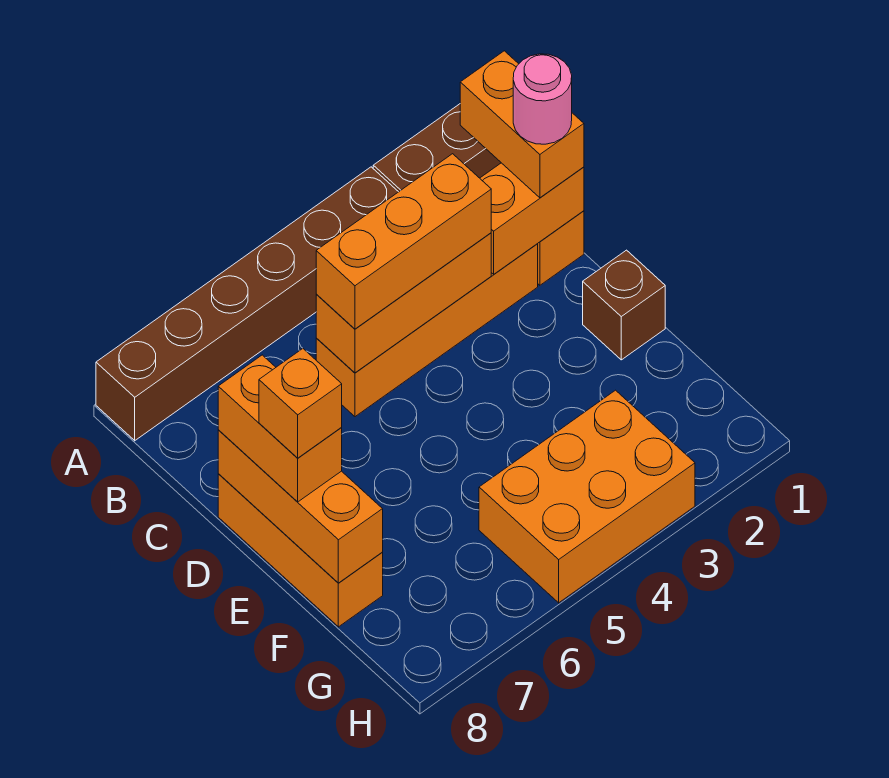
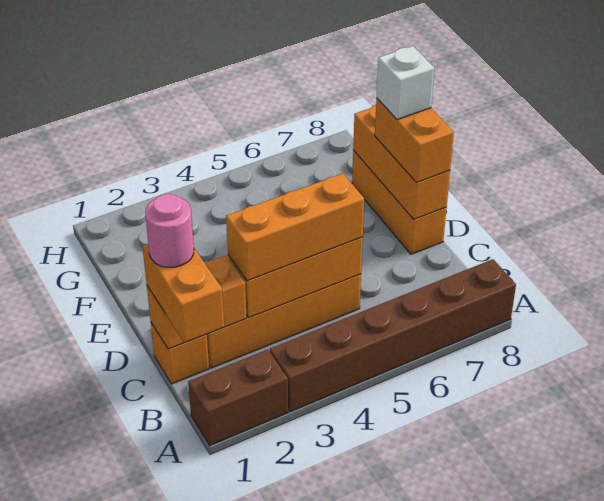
brown brick E1 level 1 -> none
orange brick E8 level 4 -> white brick E8 level 4
orange brick G3:H5 level 1 -> none

